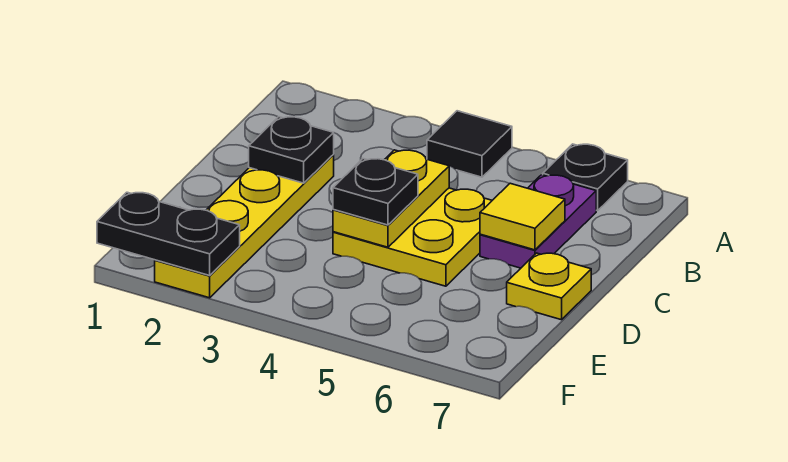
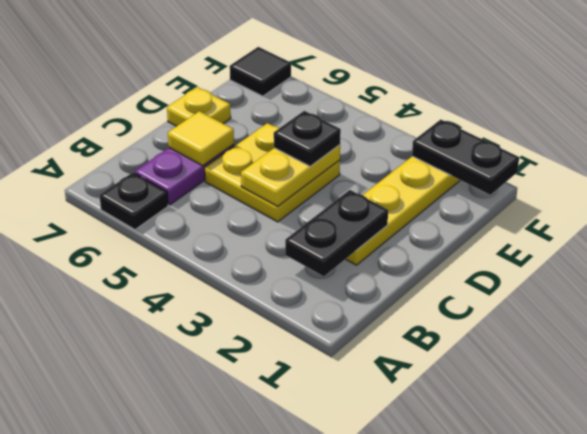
black tile A4 level 1 -> black tile F7 level 1
black plate C2 level 2 -> black plate B2:C2 level 2

